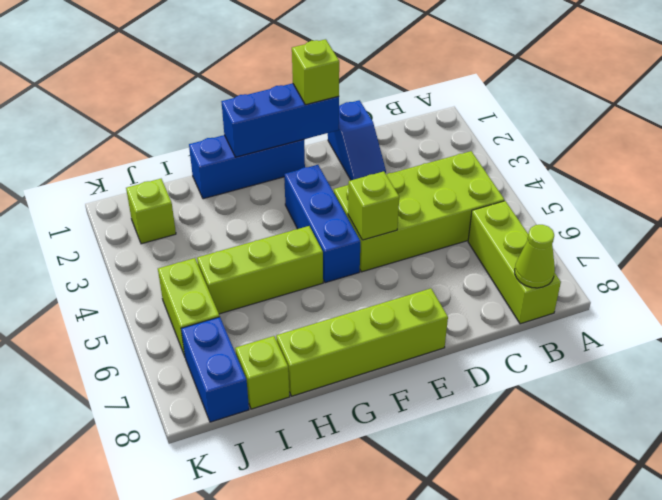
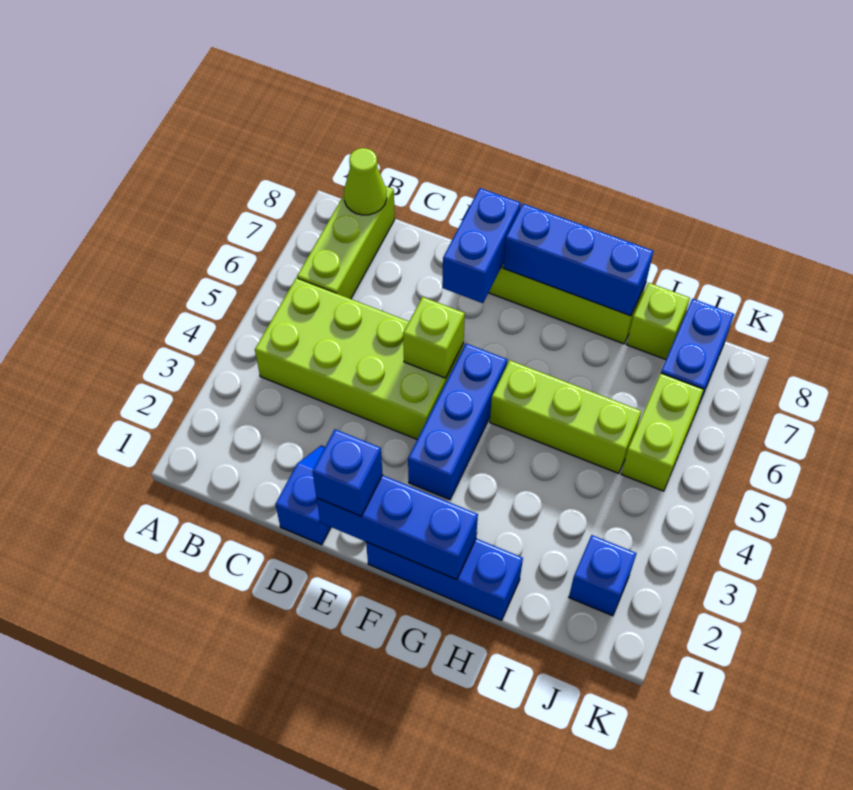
lime brick E1 level 3 -> blue brick E1 level 3
none -> blue brick E7:E8 level 2
none -> blue brick F8:H8 level 2
lime brick J2 level 1 -> blue brick J2 level 1

